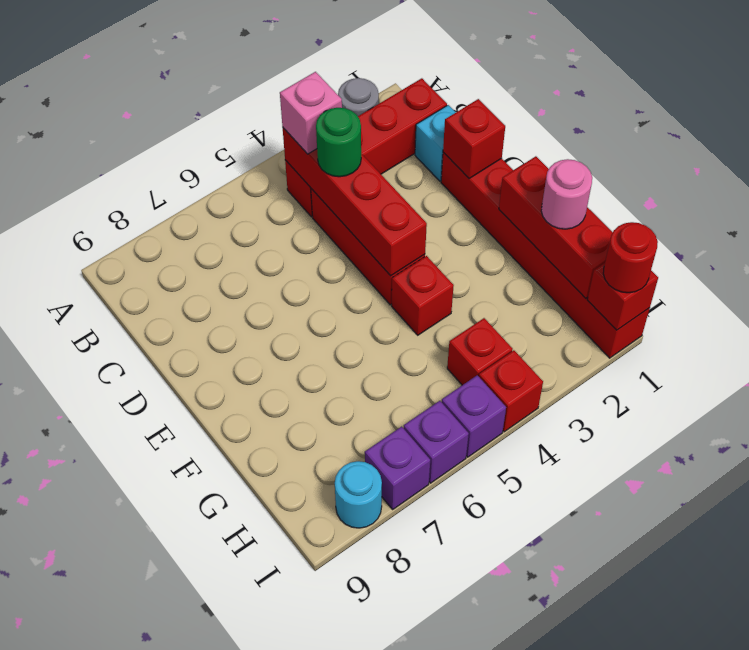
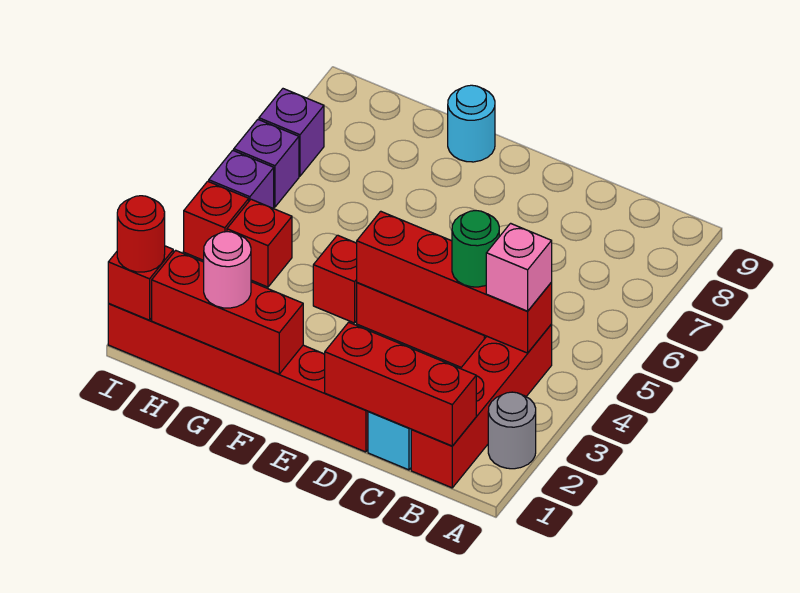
red brick D1 level 2 -> red brick B1:D1 level 2
cyan round brick I8 level 1 -> cyan round brick F9 level 1

